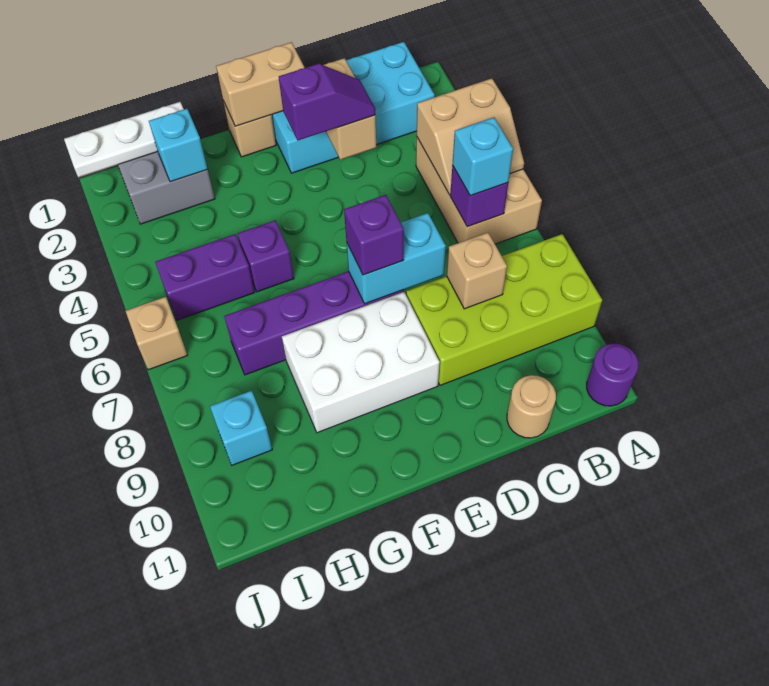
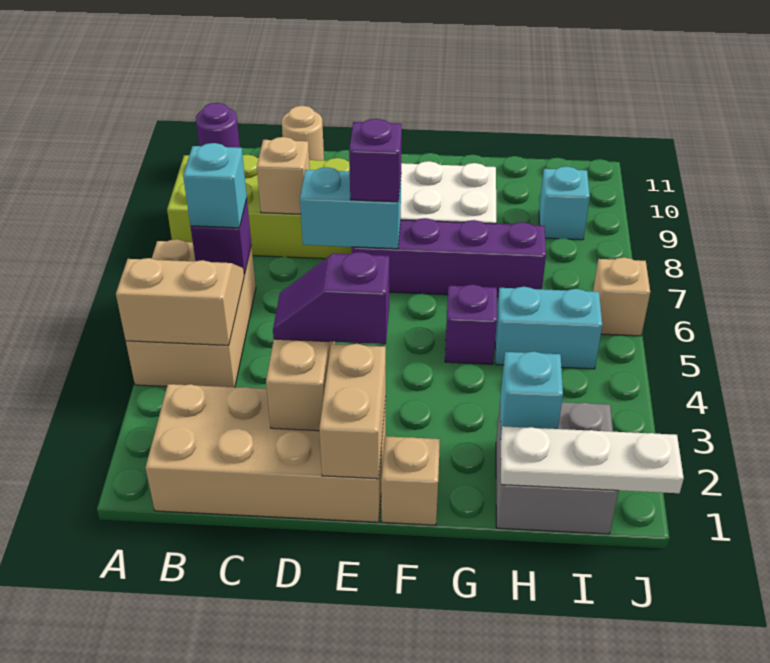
cyan brick B1:E2 level 1 -> tan brick B1:E2 level 1
tan brick E1:F1 level 2 -> tan brick E1:E2 level 2
purple brick H5:I5 level 1 -> cyan brick H5:I5 level 1

